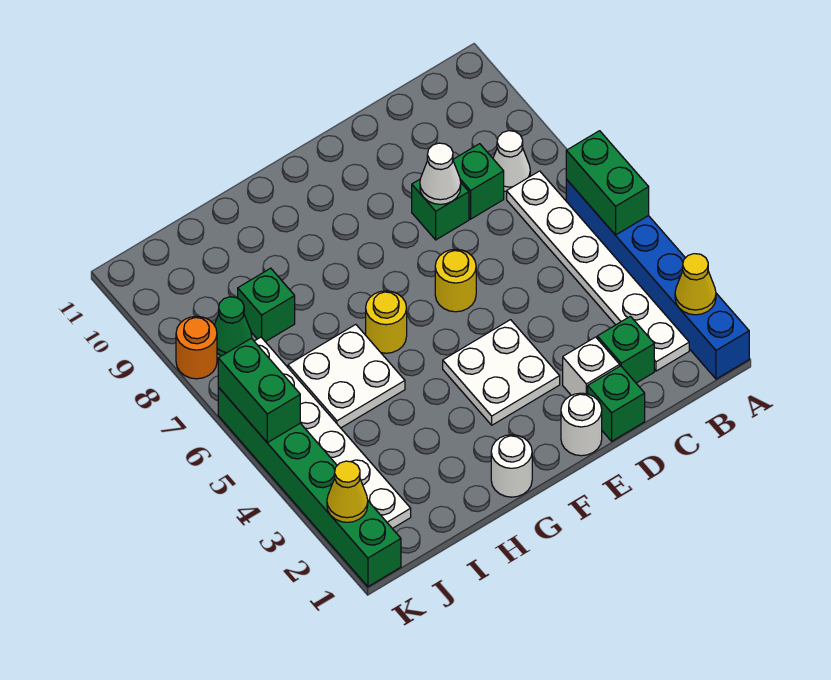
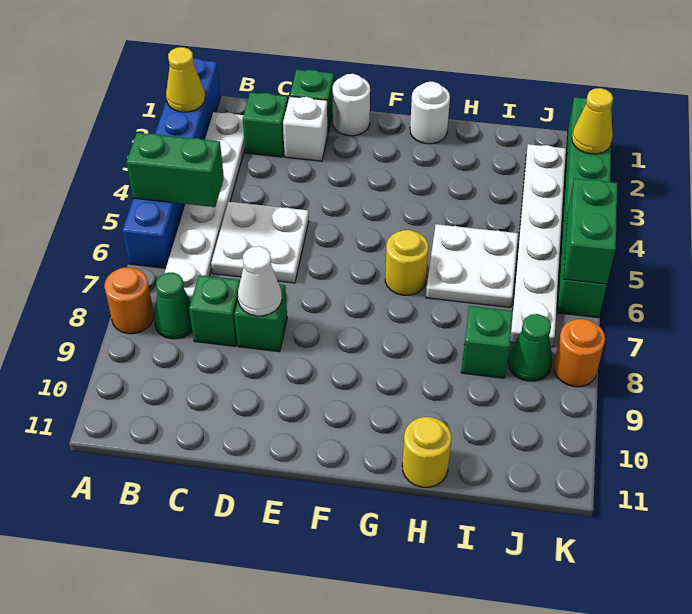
green brick A5:A6 level 2 -> green brick A5:B5 level 2
none -> orange round brick A8 level 1
white cone B8 level 1 -> green cone B8 level 1
white plate E3:F4 level 1 -> white plate C5:D6 level 1
yellow round brick E6 level 1 -> yellow round brick H11 level 1

